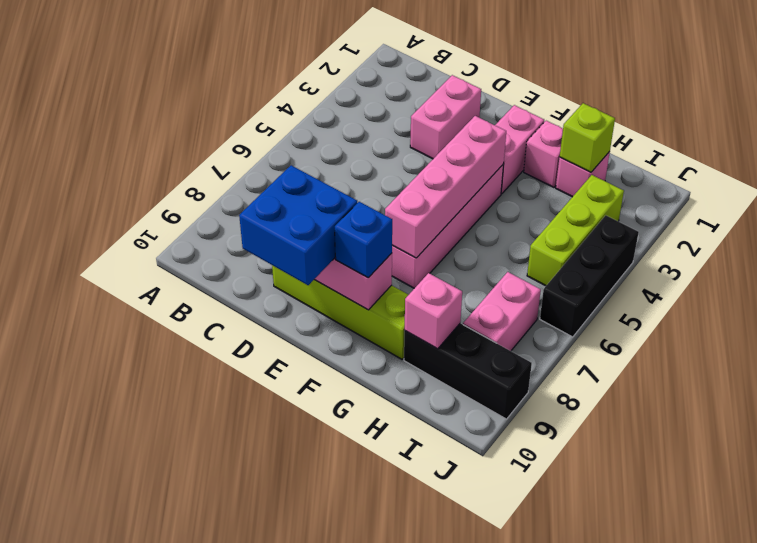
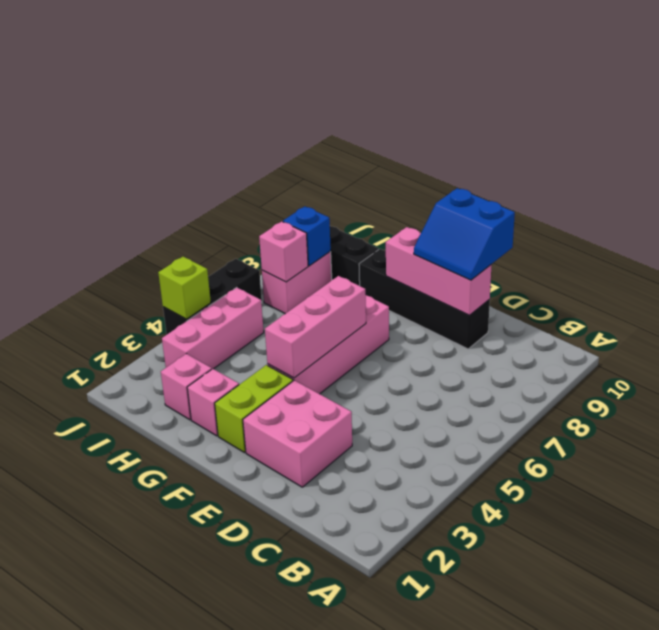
pink brick D2:D3 level 1 -> pink brick D2:E3 level 1
lime brick D9:G9 level 1 -> black brick D9:G9 level 1
blue brick D9:E10 level 3 -> blue slope D9:E10 level 3 top 10
pink brick F2:F3 level 1 -> lime brick F2:F3 level 1
pink brick F4:F7 level 2 -> pink brick F4:F6 level 2
blue brick F9 level 3 -> blue brick I8 level 2
lime brick H2 level 2 -> lime brick J4 level 2
pink brick H9 level 2 -> pink brick I7 level 2
lime brick I3:I5 level 1 -> pink brick I3:I5 level 1

